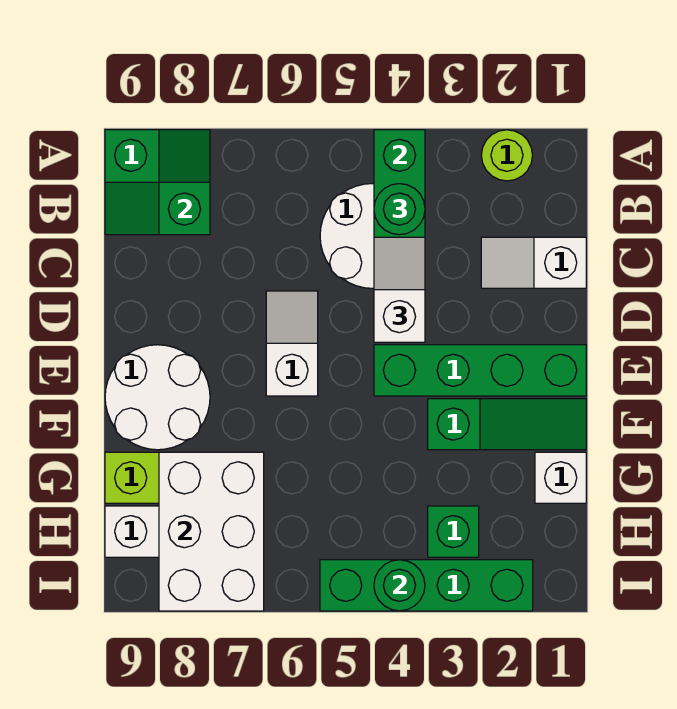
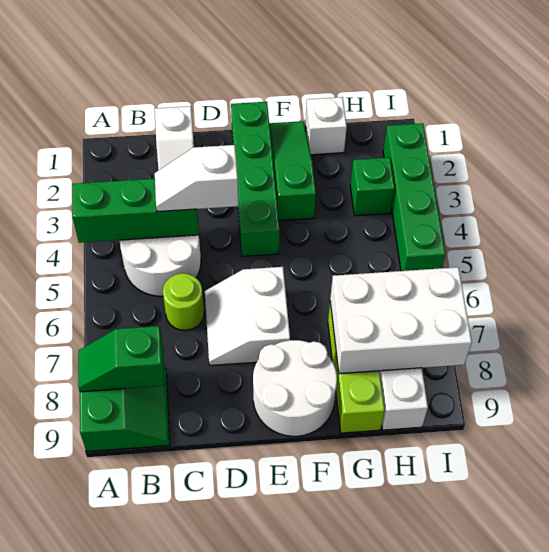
lime round brick A2 level 1 -> lime round brick C6 level 1
green round brick B4 level 3 -> none
white slope D6:E6 level 1 top E -> white slope D6:E7 level 1 top E
green round brick I4 level 2 -> none

